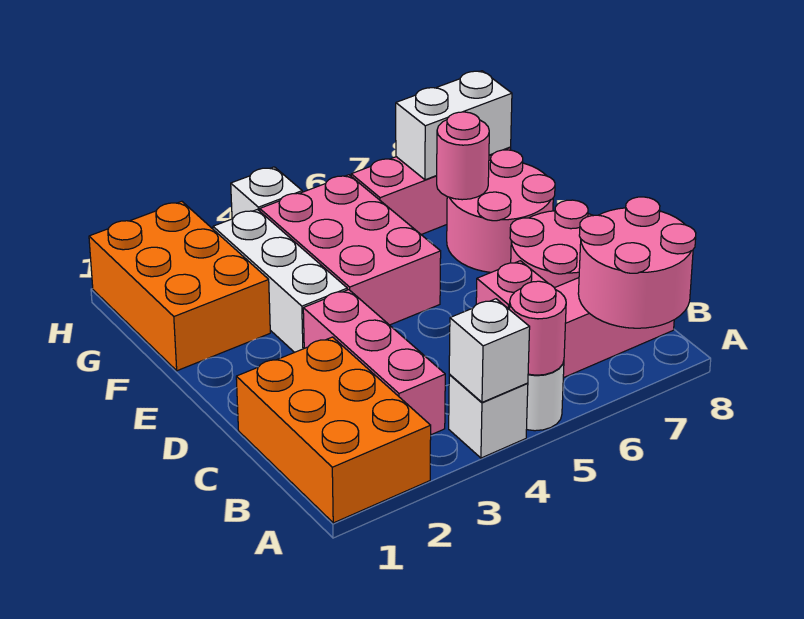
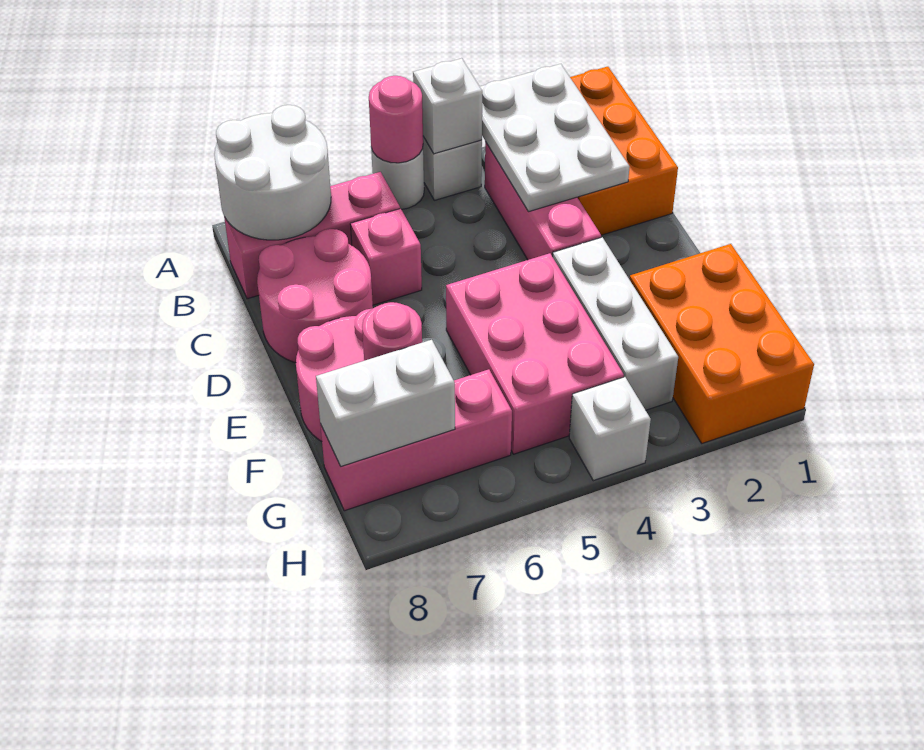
none -> white plate A2:C3 level 2
pink round brick A7:B8 level 2 -> white round brick A7:B8 level 2

